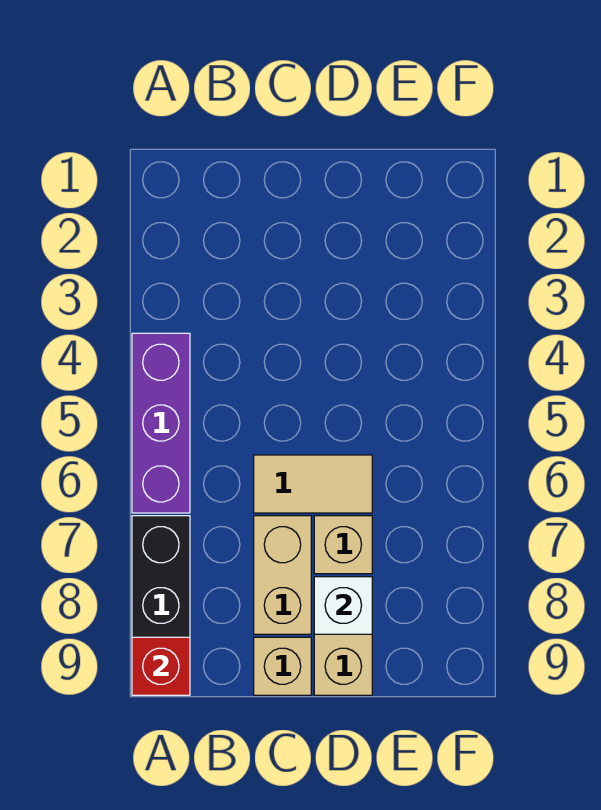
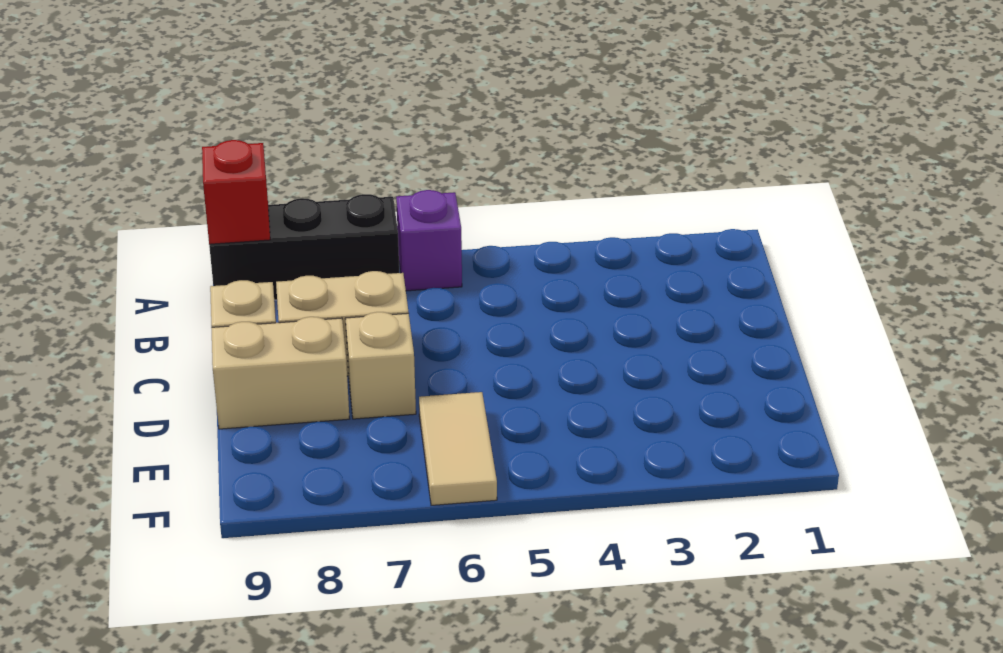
purple brick A4:A6 level 1 -> purple brick A6 level 1
tan tile C6:D6 level 1 -> tan tile E6:F6 level 1
white brick D8 level 2 -> none

